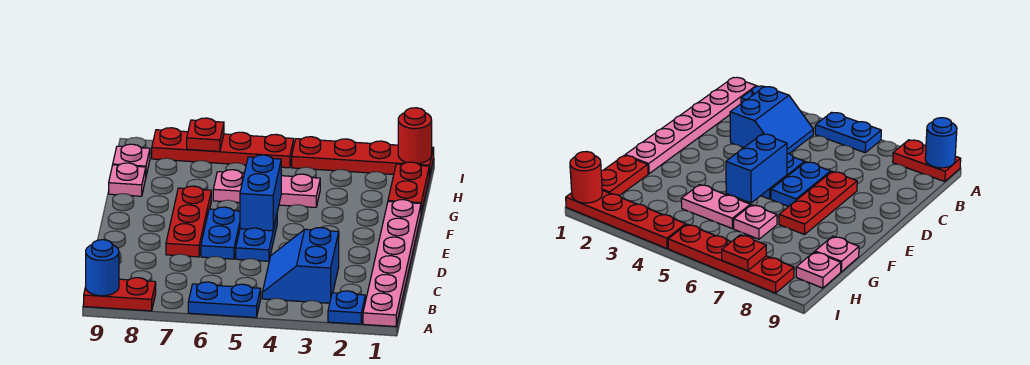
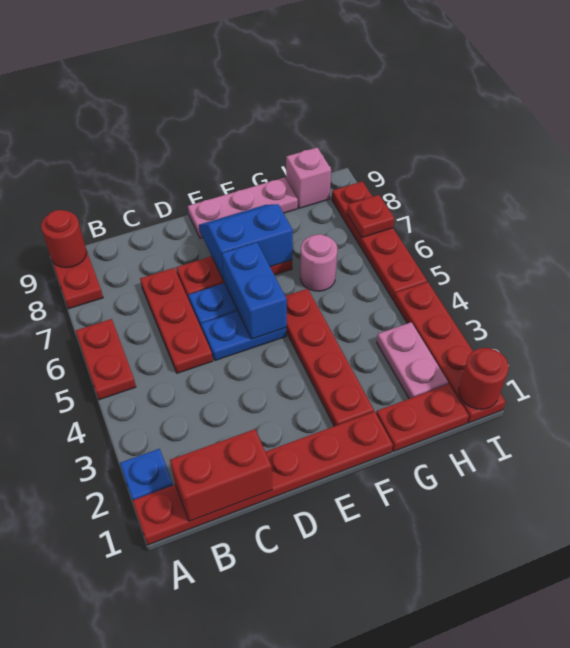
pink plate A1:F1 level 1 -> red plate A1:F1 level 1
blue plate A5:A6 level 1 -> red plate A5:A6 level 1
blue round brick A9 level 2 -> red round brick A9 level 2
none -> red brick B1:C1 level 2
blue slope B3:C4 level 1 top 3 -> blue slope E7:F8 level 2 top 7
none -> red plate C5:C7 level 1
blue brick E5:F5 level 2 -> blue brick E5:E6 level 2
none -> red plate F2:F5 level 1
pink plate G4:G5 level 1 -> pink plate H2:H3 level 1
pink plate G6 level 1 -> pink round brick G6 level 1
pink plate G9 level 1 -> pink plate E9:G9 level 1
pink plate H9 level 1 -> pink brick H9 level 1

